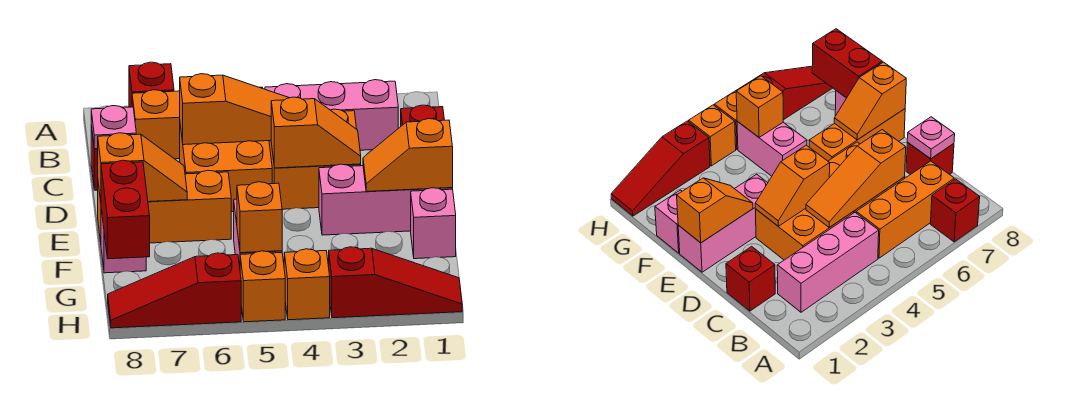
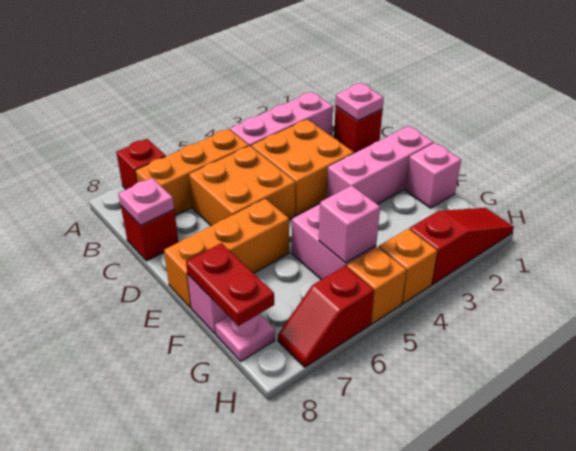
none -> pink plate C1 level 2
orange slope C4:C6 level 2 top 6 -> none
orange slope D3:D4 level 2 top 4 -> none
orange slope E1:E2 level 2 top 1 -> none
orange slope E7:E8 level 2 top 8 -> none
red brick F8:G8 level 2 -> red plate F8:G8 level 2
orange brick G5 level 2 -> pink brick G5 level 2
none -> pink plate G8 level 1
red slope H6:H8 level 1 top 6 -> red slope H6:H7 level 1 top 6

